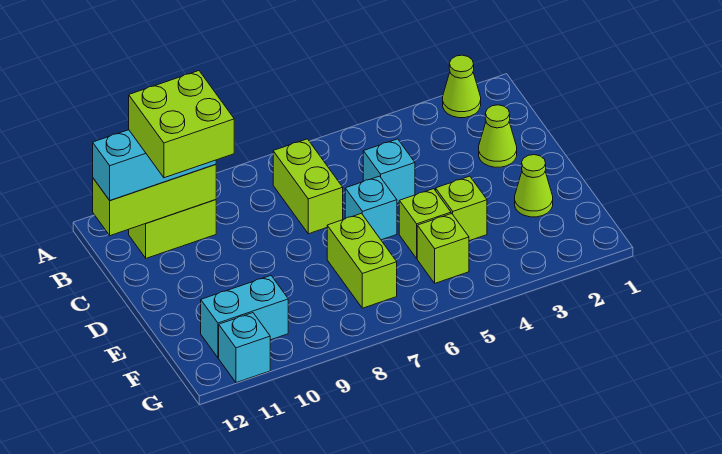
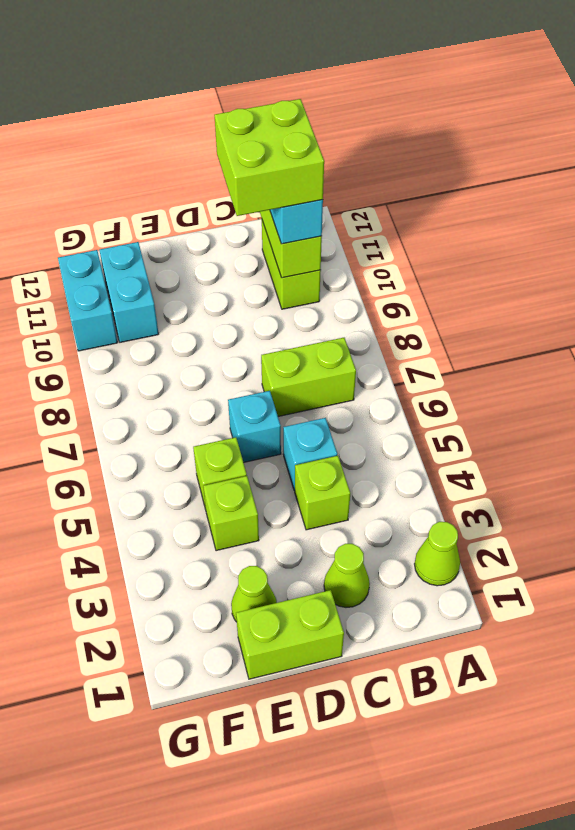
lime brick E7:F7 level 1 -> lime brick D1:E1 level 1
lime brick F5 level 1 -> lime brick C4 level 1
cyan brick G11 level 1 -> cyan brick G10:G11 level 1

